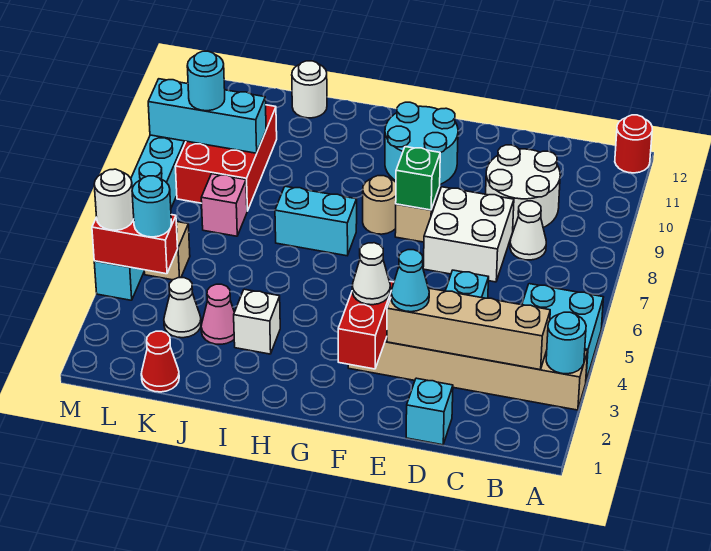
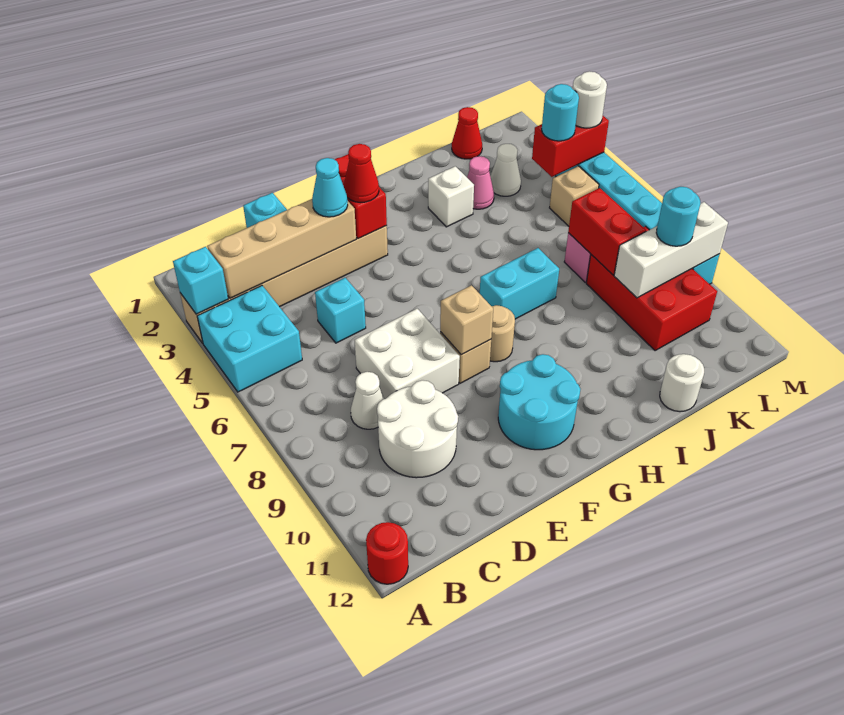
cyan round brick A3 level 2 -> cyan brick A3 level 2
white cone F3 level 3 -> red cone F3 level 3
green brick F8 level 2 -> tan brick F8 level 2
none -> red brick K7:K8 level 2
cyan brick K9:M9 level 2 -> white brick K9:M9 level 2

